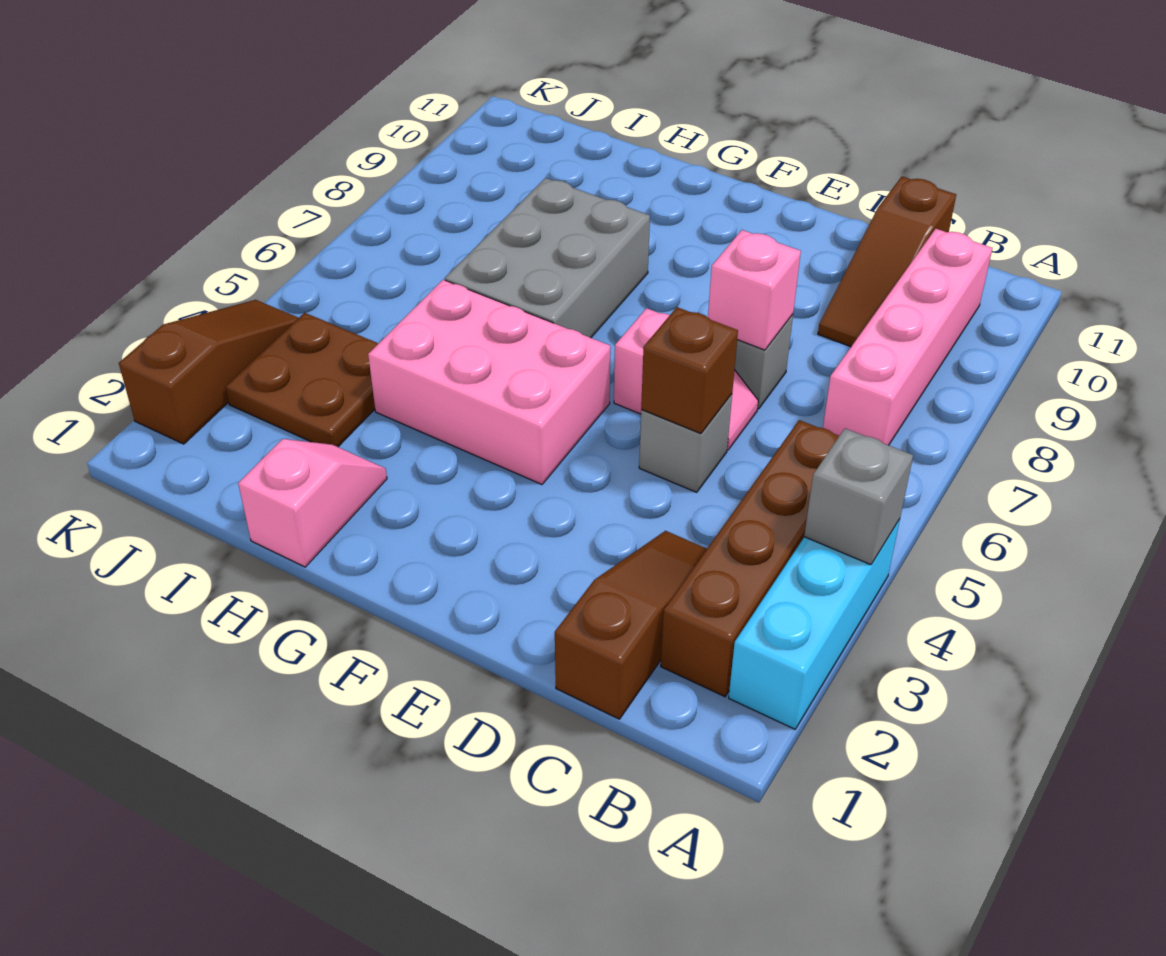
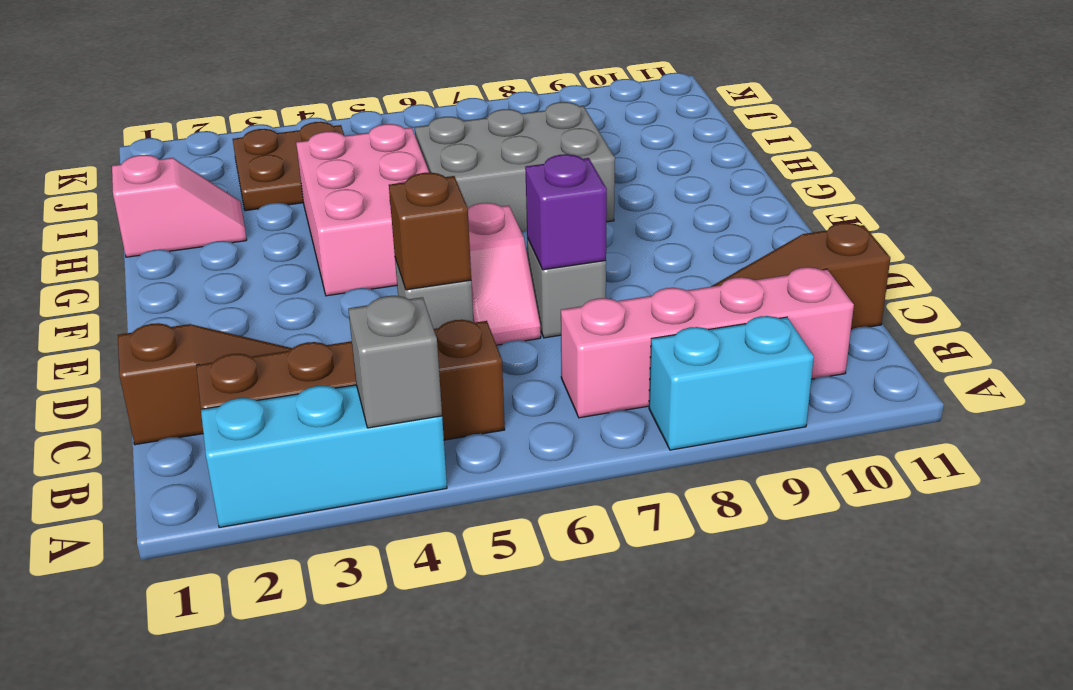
none -> cyan brick A8:A9 level 1
pink brick D7 level 2 -> purple brick D7 level 2
brown slope K2:K4 level 1 top 2 -> none

